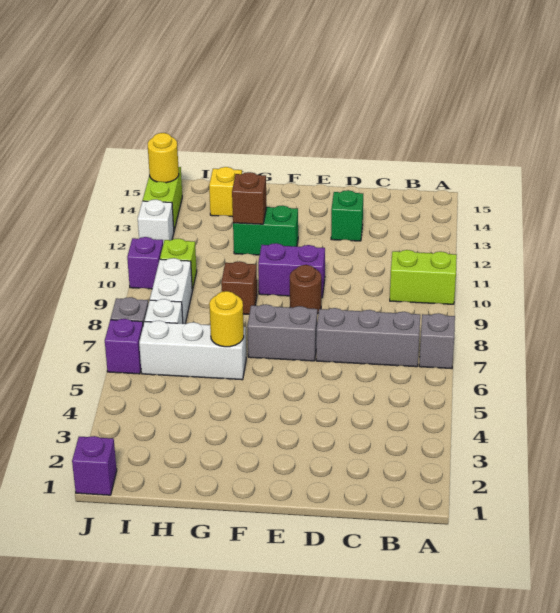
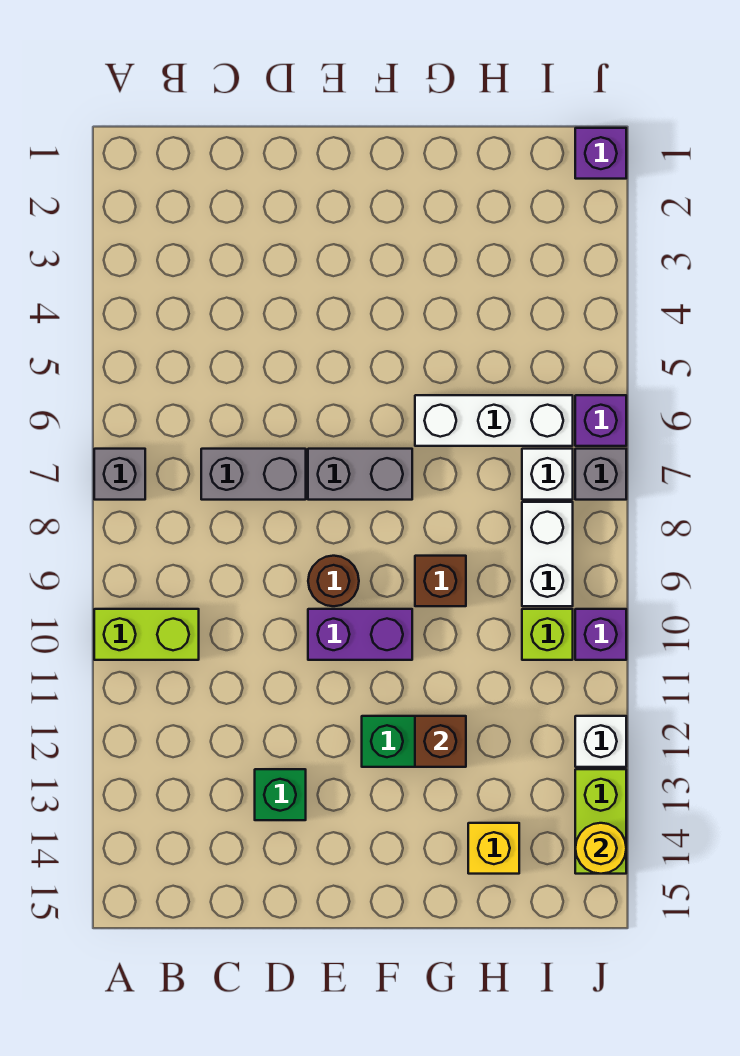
grey brick B7:D7 level 1 -> grey brick C7:D7 level 1
yellow round brick G6 level 2 -> none

